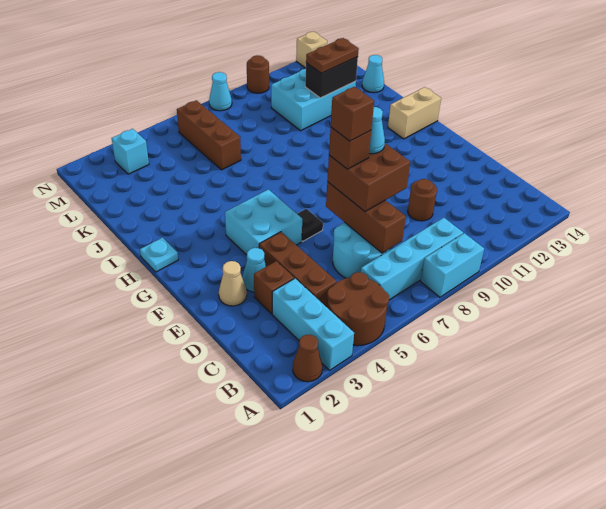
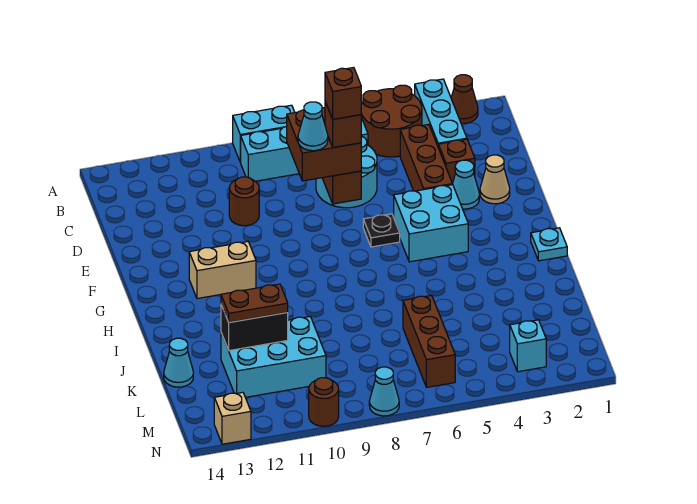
tan brick H13:H14 level 1 -> tan brick G11:G12 level 1

